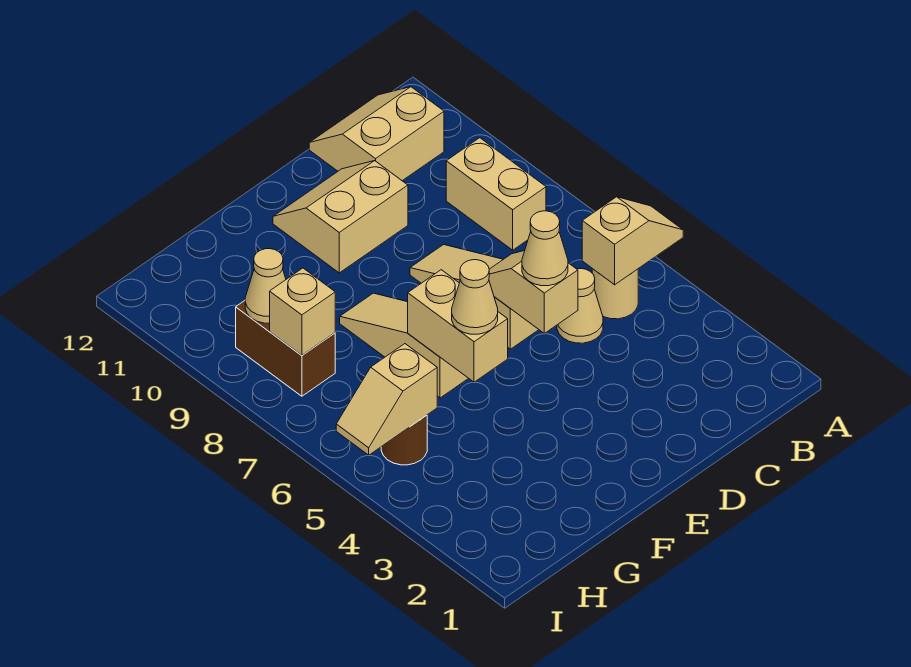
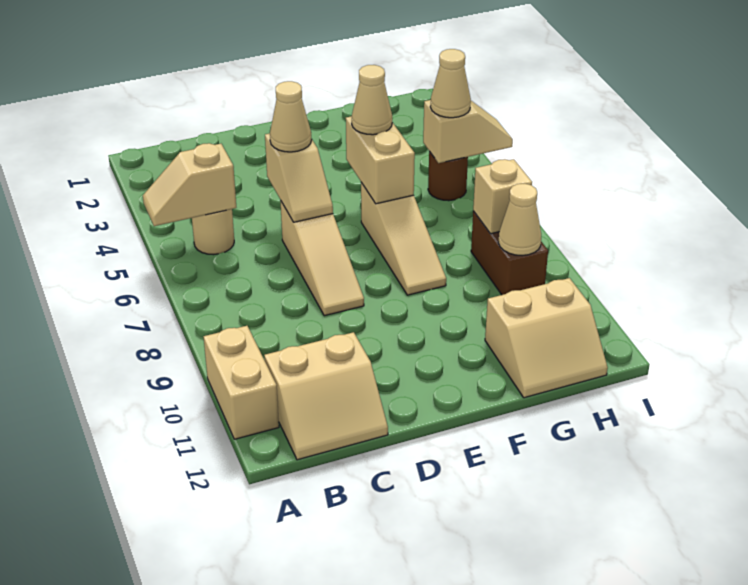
tan brick B8:B9 level 1 -> tan brick A10:A11 level 1
tan cone C5 level 1 -> tan cone H5 level 3
tan slope D10:E11 level 1 top 10 -> tan slope G11:H12 level 1 top 11

